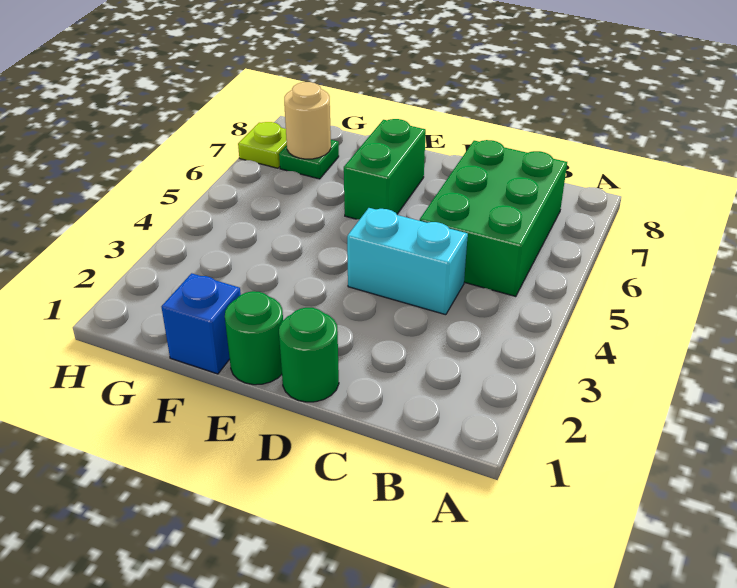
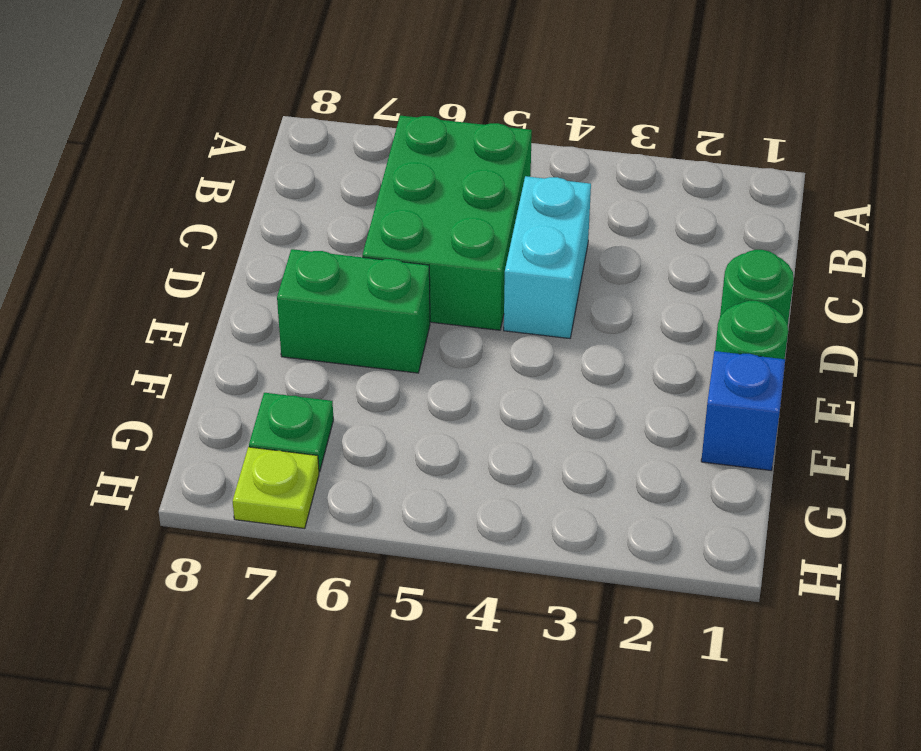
green brick B5:C7 level 1 -> green brick B5:D6 level 1
tan round brick G7 level 2 -> none

